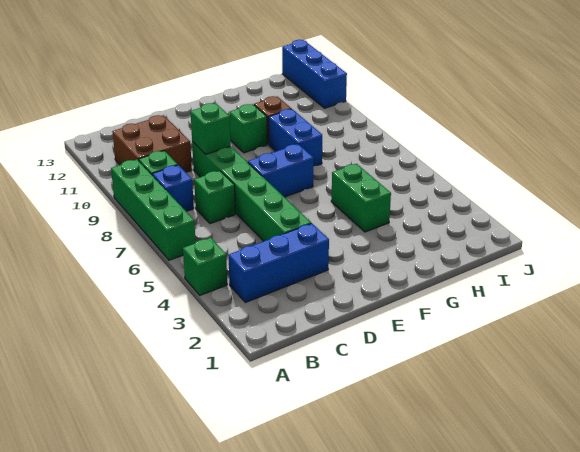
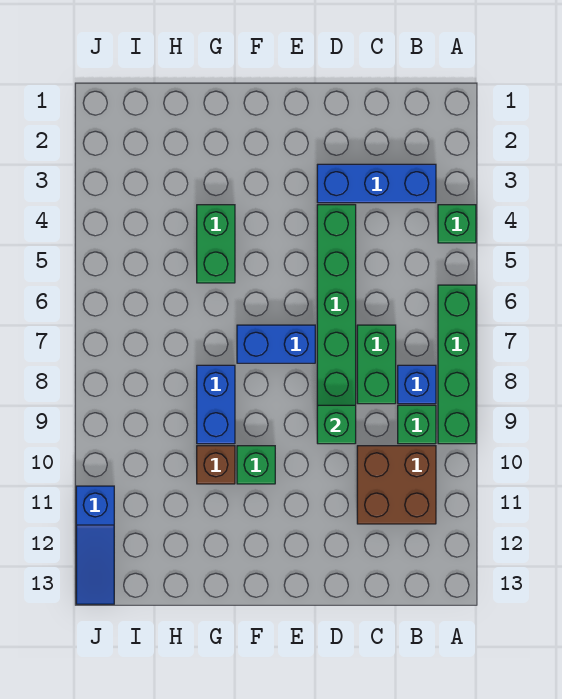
green brick C7 level 1 -> green brick C7:C8 level 1
blue brick J11:J13 level 1 -> blue slope J11:J13 level 1 top 11

